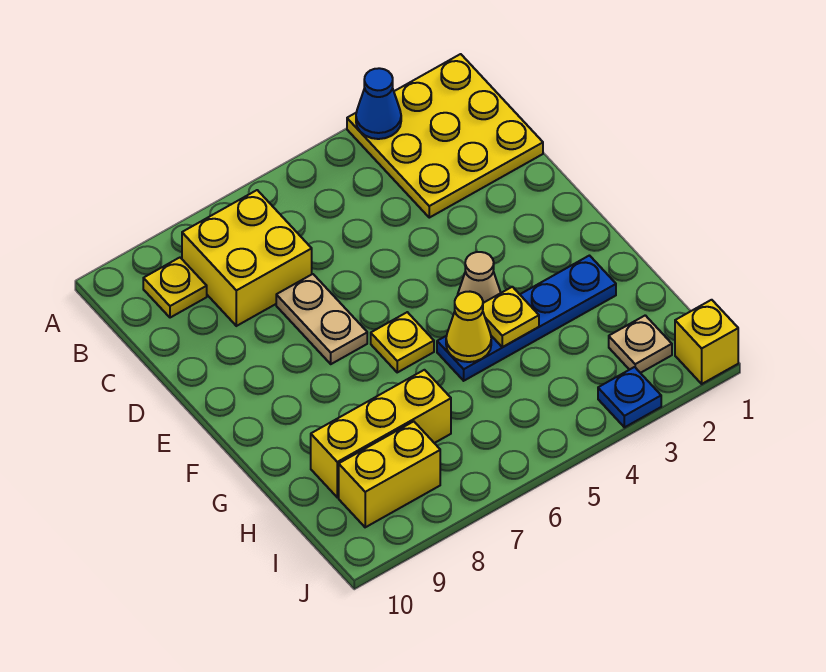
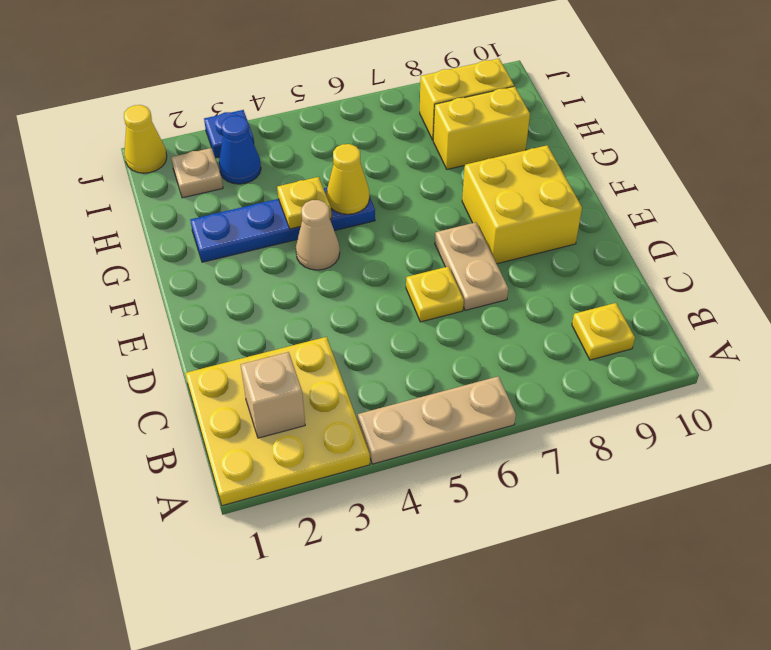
blue cone A3 level 2 -> blue cone I3 level 1
none -> tan plate A4:A6 level 1
none -> tan brick B2 level 2
yellow brick B7:C8 level 1 -> yellow brick E8:F9 level 1
yellow plate F6 level 1 -> yellow plate D6 level 1
yellow brick H7:H9 level 1 -> yellow brick H8:H9 level 1
yellow brick J1 level 1 -> yellow cone J1 level 1

